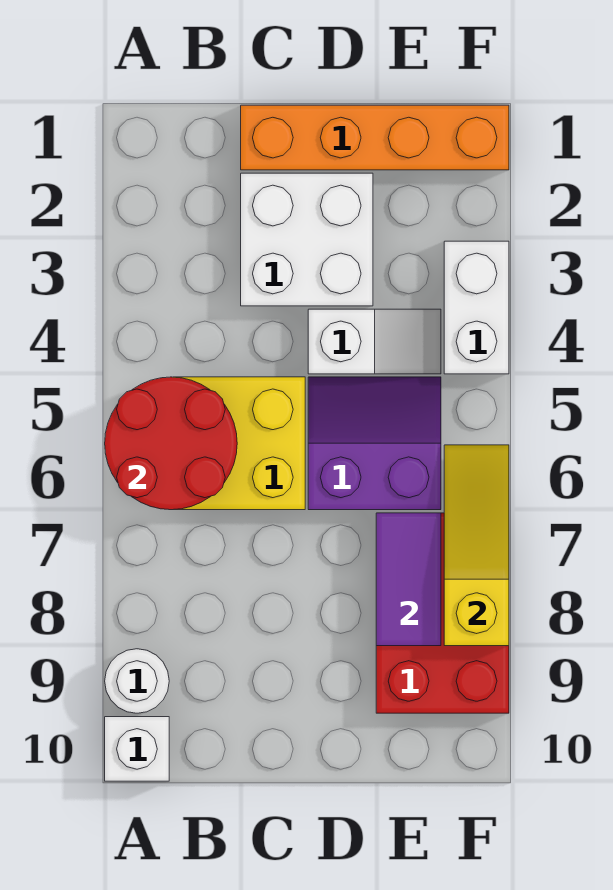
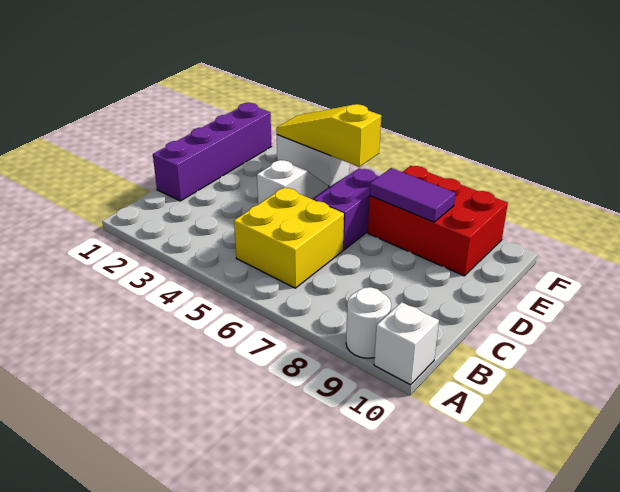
red round brick A5:B6 level 2 -> none
orange brick C1:F1 level 1 -> purple brick C1:F1 level 1
white brick C2:D3 level 1 -> none
yellow slope F6:F8 level 2 top 8 -> yellow slope F3:F5 level 2 top 5

